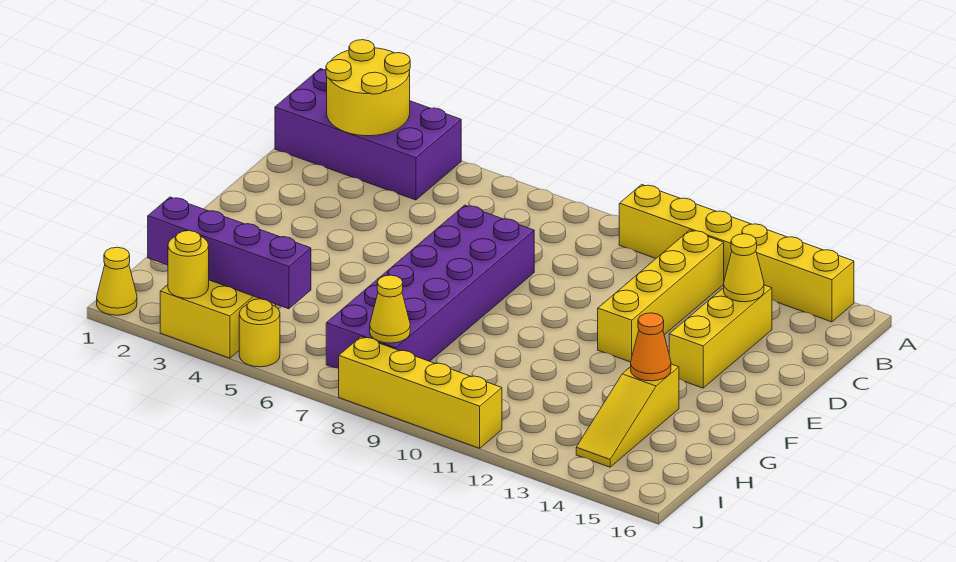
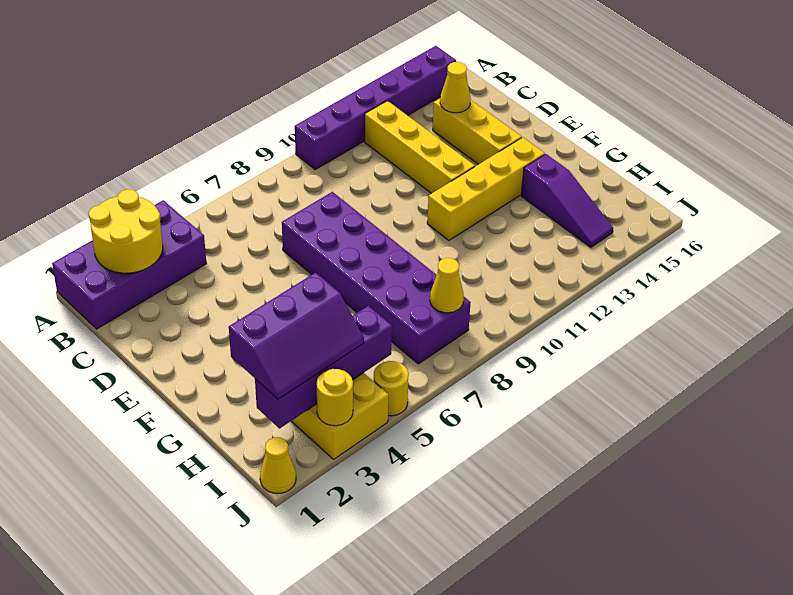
yellow brick A10:A15 level 1 -> purple brick A10:A15 level 1
yellow slope G14:I14 level 1 top G -> purple slope G14:I14 level 1 top G
orange cone G14 level 2 -> none
none -> purple slope H2:I4 level 3 top H
yellow brick J8:J11 level 1 -> yellow brick F11:F14 level 1

